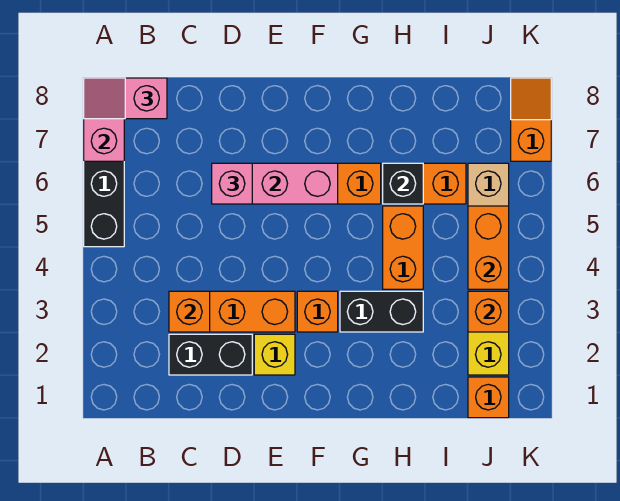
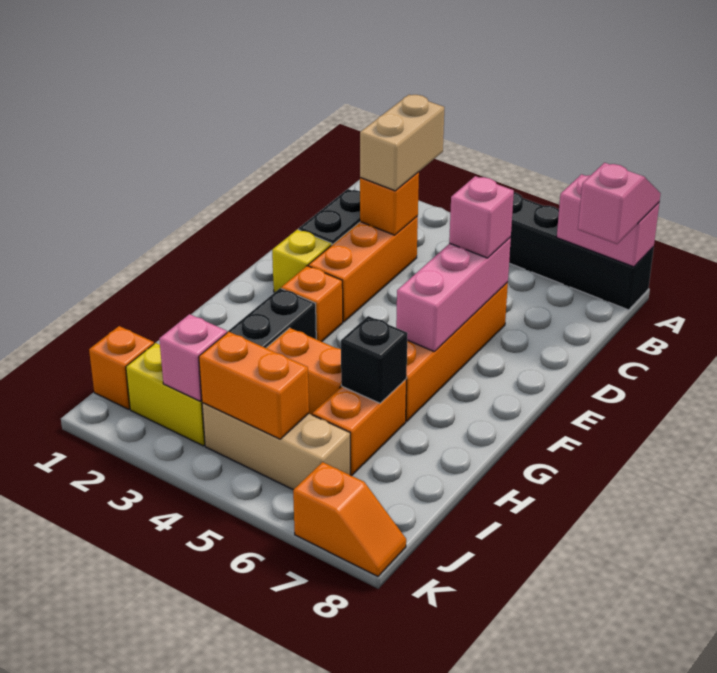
none -> tan brick B3:C3 level 3
orange brick J3 level 2 -> pink brick J3 level 2

